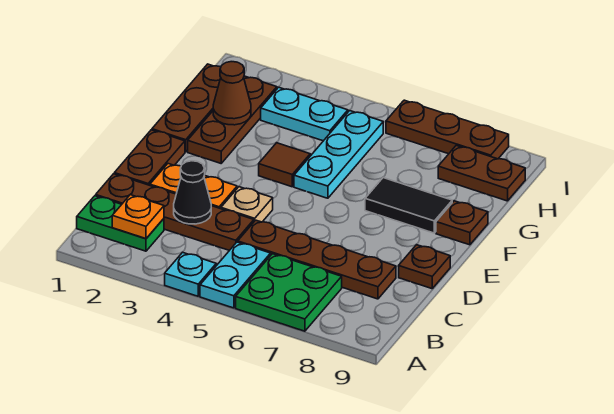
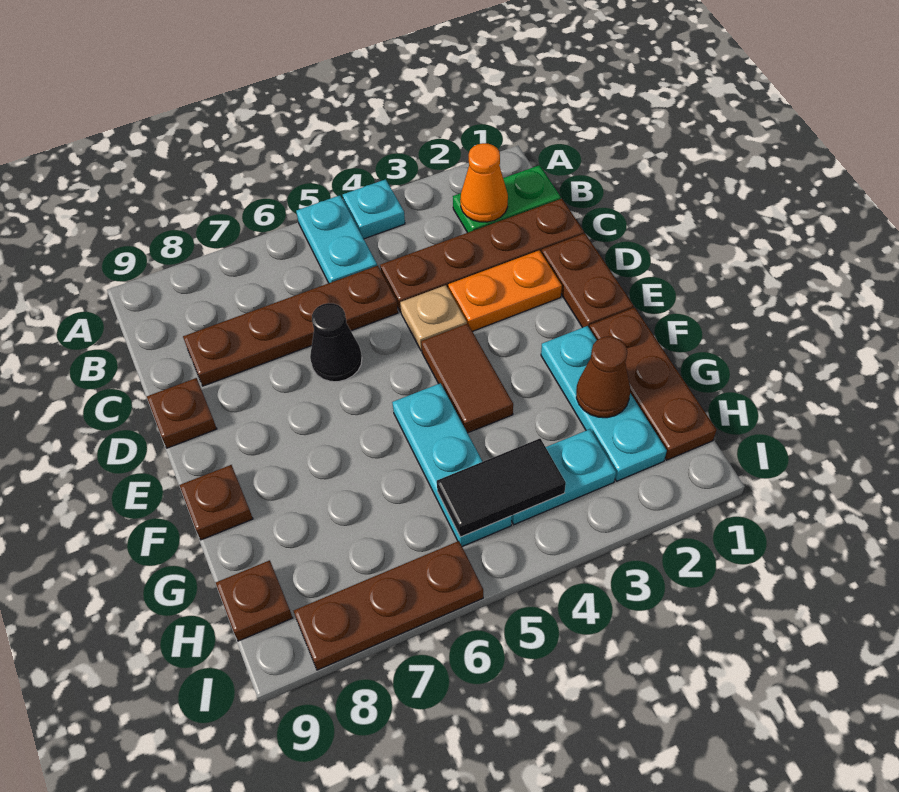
green plate A6:B7 level 1 -> none
orange plate B2 level 2 -> orange cone B2 level 2
black cone C3 level 2 -> black cone D6 level 1
brown plate F2:H2 level 1 -> cyan plate F2:H2 level 1
brown tile F4 level 1 -> brown tile E4:F4 level 1
black tile F7:F8 level 1 -> black tile H4:H5 level 2
brown plate H8:H9 level 1 -> brown plate H9 level 1

